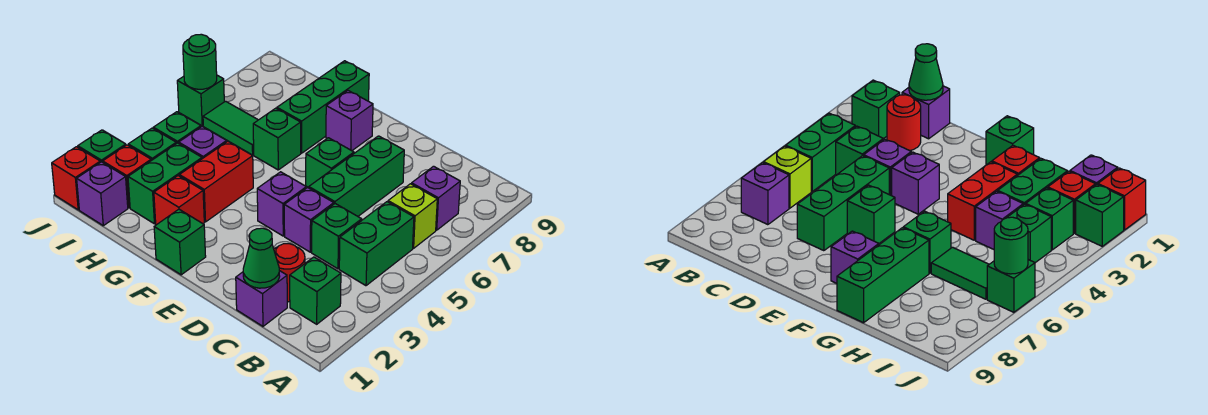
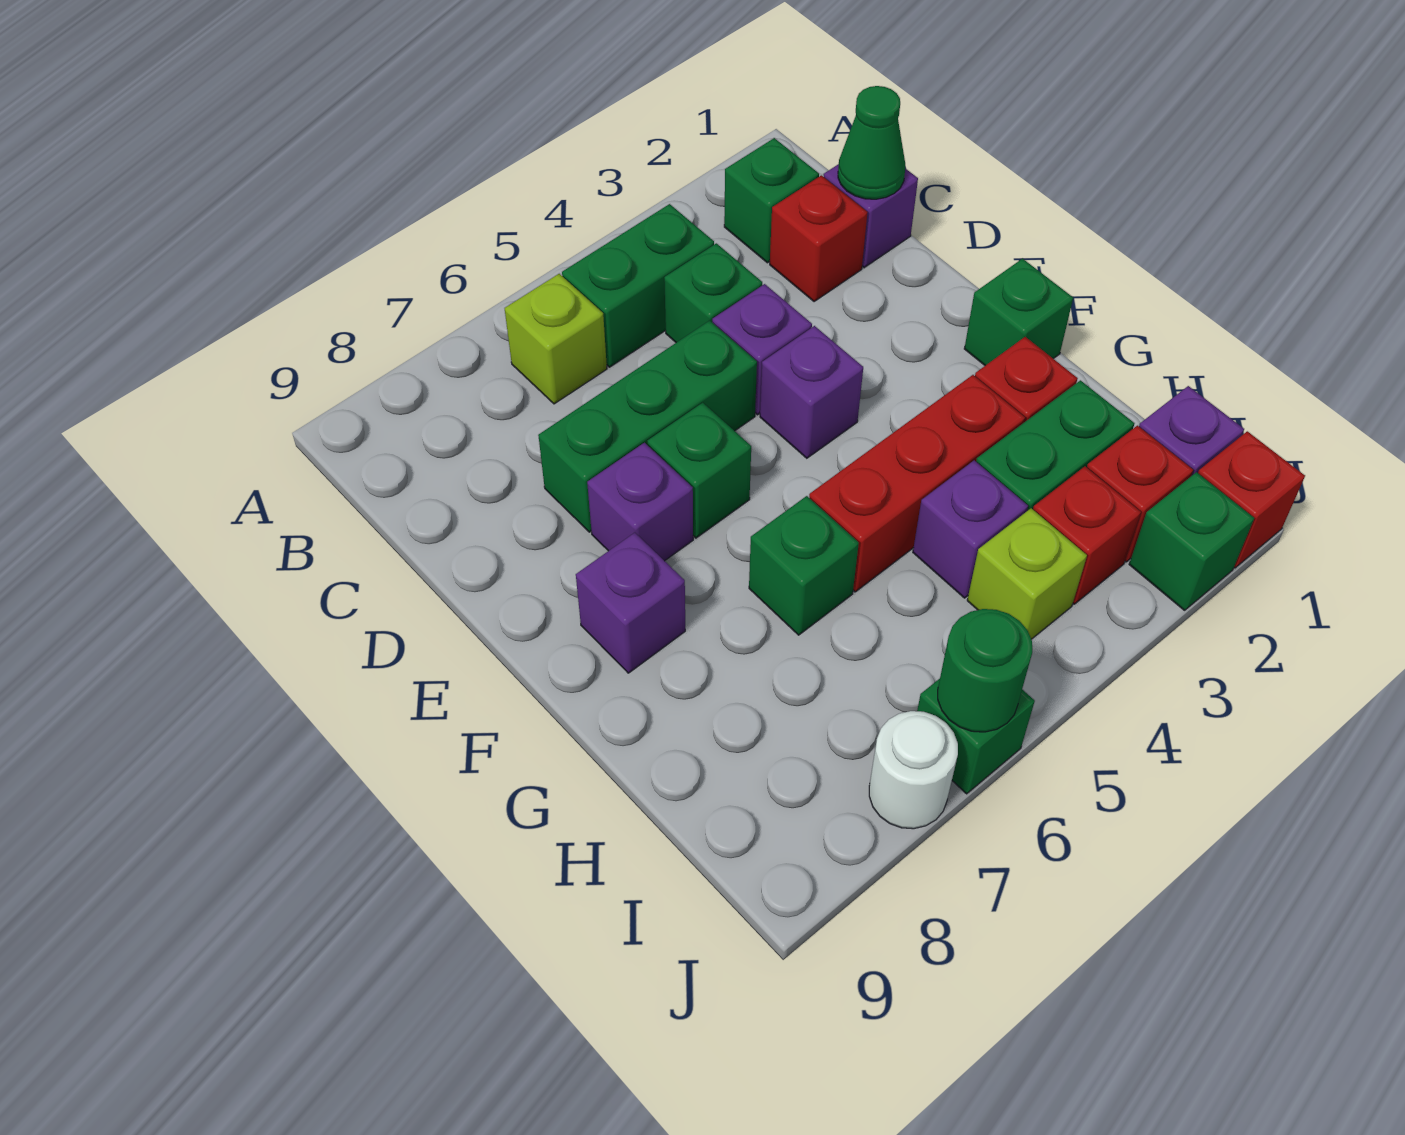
purple brick B7 level 1 -> purple brick E7 level 1
red round brick C2 level 1 -> red brick C2 level 1
red brick G3:G4 level 1 -> red brick G3:G5 level 1
green brick G7:G9 level 1 -> none
green tile H6:I6 level 1 -> none
green brick I3 level 1 -> red brick I3 level 1
green brick I4 level 1 -> lime brick I4 level 1
none -> white round brick J7 level 1

